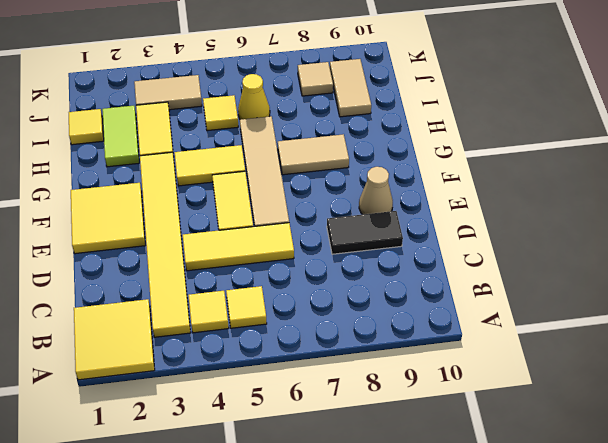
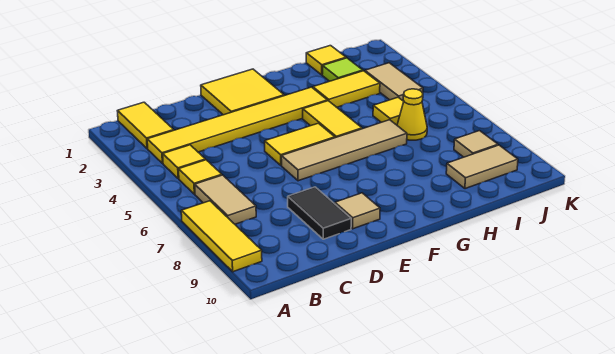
yellow tile A1:B2 level 1 -> yellow tile B1:B2 level 1
yellow tile D4:D6 level 1 -> yellow tile A7:A9 level 1
tan cone E9 level 1 -> tan tile E9 level 1
tan tile G7:G8 level 1 -> tan tile B6:B7 level 1
lime tile H2:I2 level 1 -> lime tile I2 level 1

